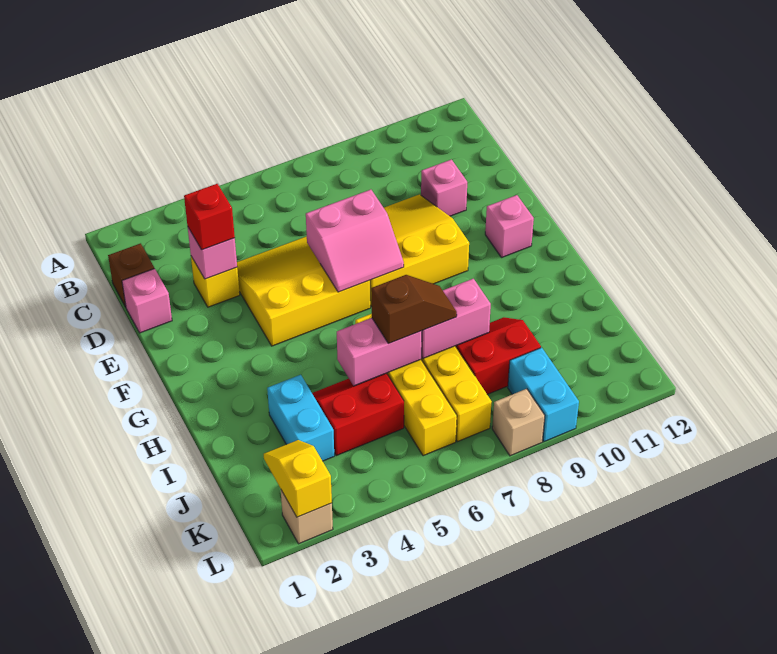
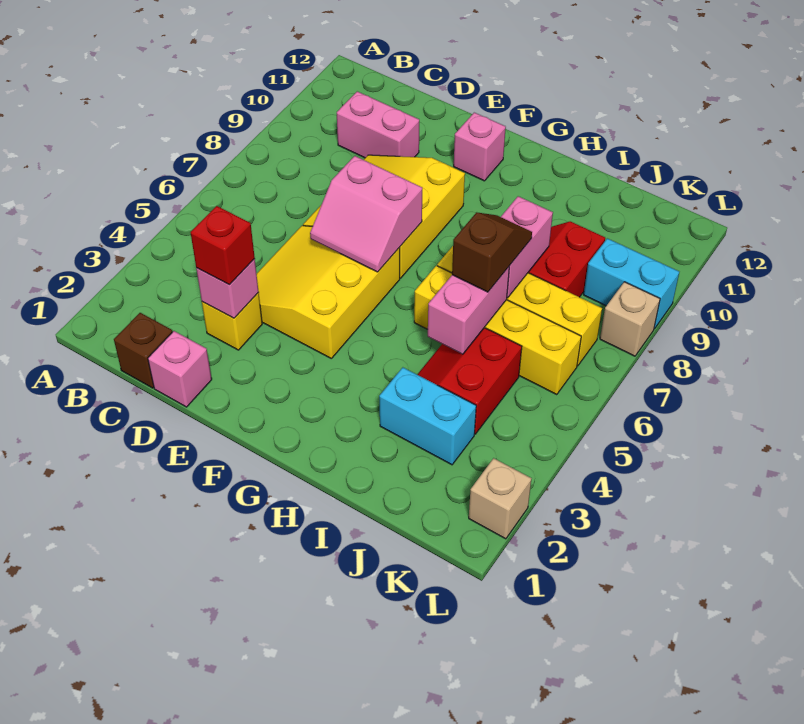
pink brick D10 level 1 -> pink brick C10:D10 level 1
pink slope E6:F7 level 2 top E -> pink slope E6:F7 level 2 top 7
yellow slope K2:L2 level 2 top L -> none

